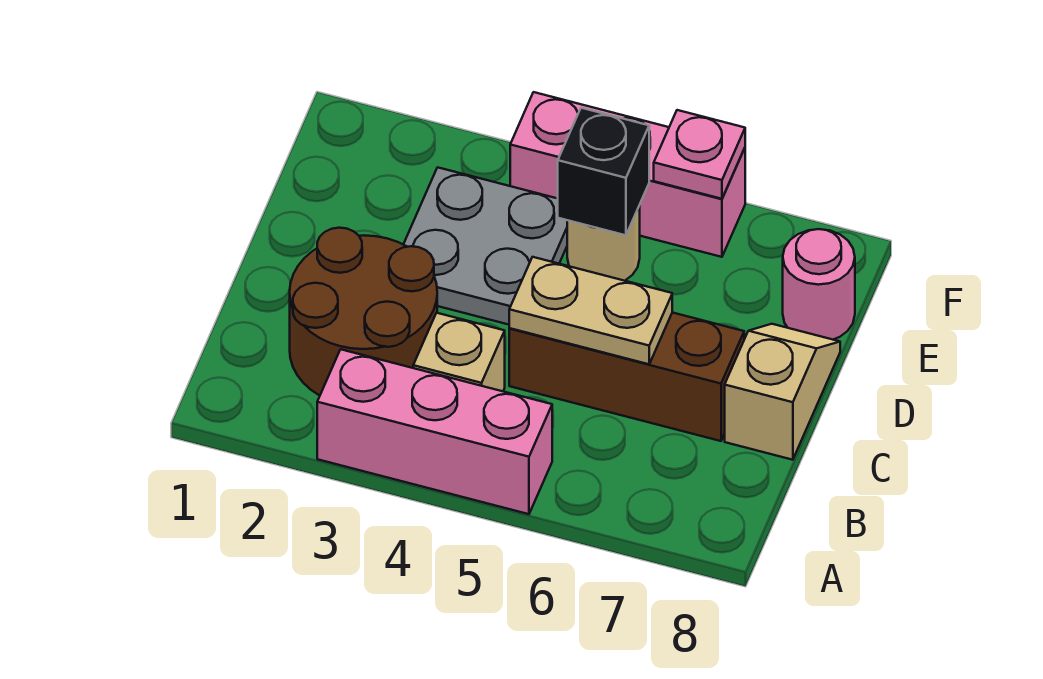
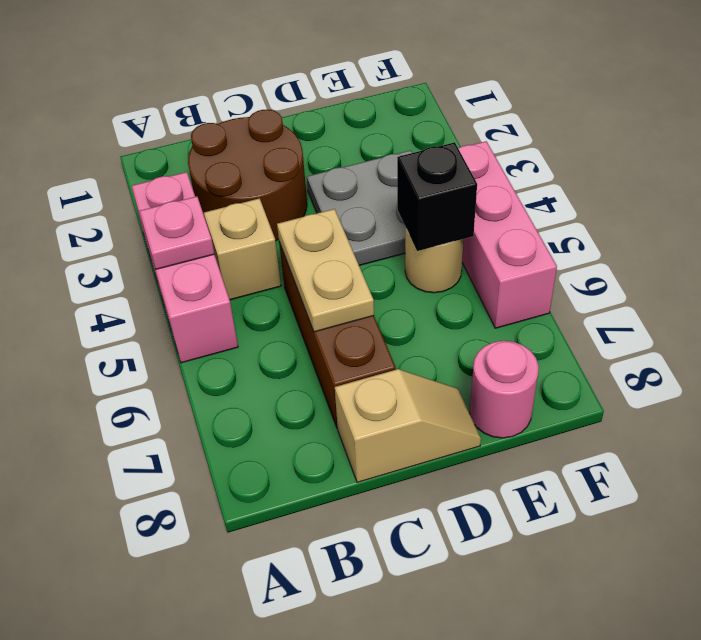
pink plate F6 level 2 -> pink plate A4 level 2

